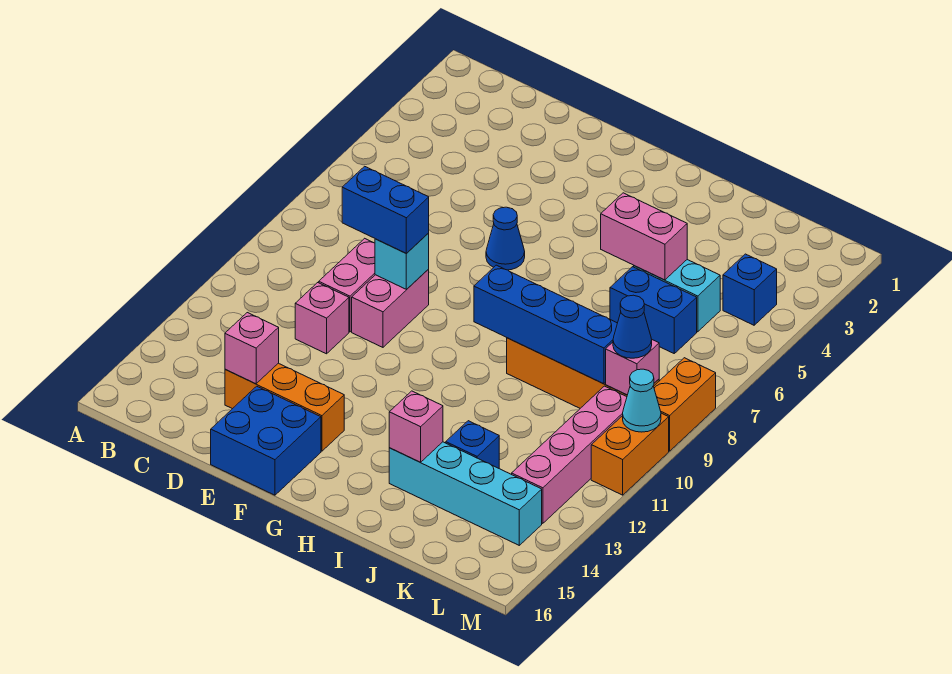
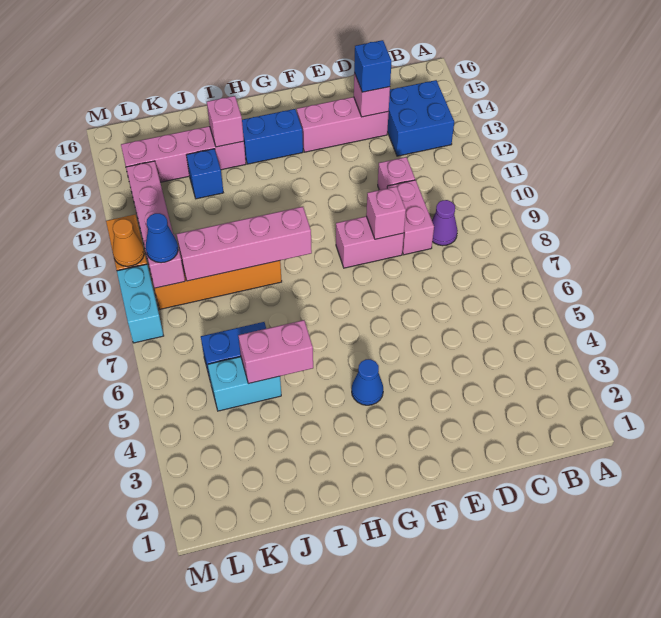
none -> purple cone C9 level 1
blue brick D9:E9 level 3 -> blue brick G14:H14 level 1
orange brick D14:F14 level 1 -> pink brick D14:F14 level 1
pink brick E9:E10 level 1 -> pink brick E9:F9 level 1
cyan brick E9 level 2 -> pink brick E9 level 2
blue brick E15:F16 level 1 -> blue brick B13:C14 level 1
blue cone F6 level 1 -> blue cone G4 level 1
blue brick H9:K9 level 2 -> pink brick H9:K9 level 2
cyan brick I14:L14 level 1 -> pink brick I14:L14 level 1
blue brick L4 level 1 -> blue brick D14 level 3
orange brick M8:M9 level 1 -> cyan brick M8:M9 level 1
cyan cone M10 level 2 -> orange cone M10 level 2

